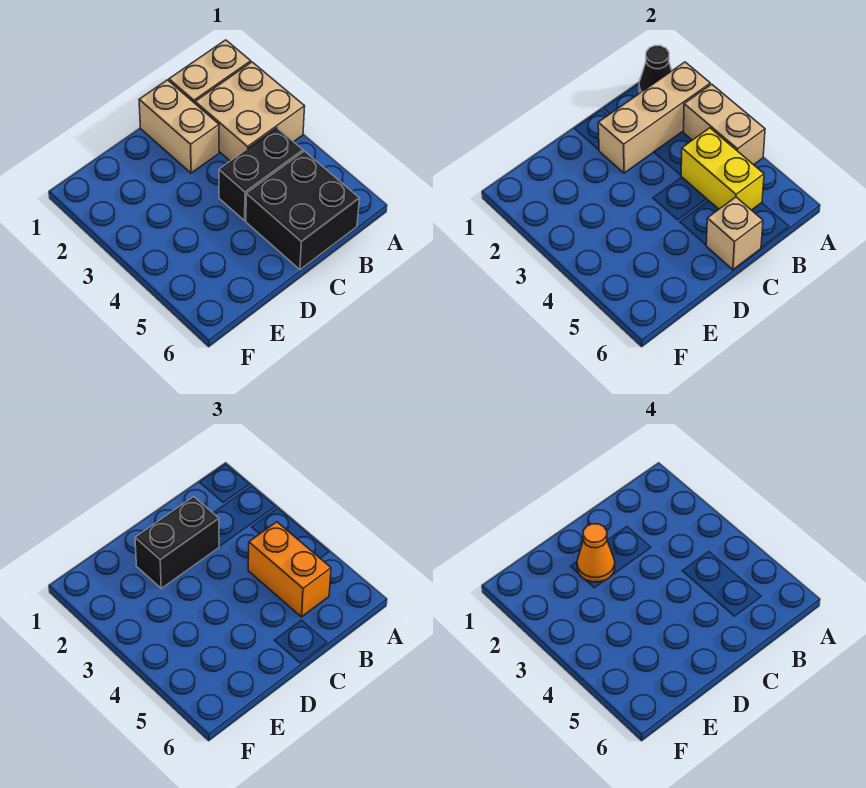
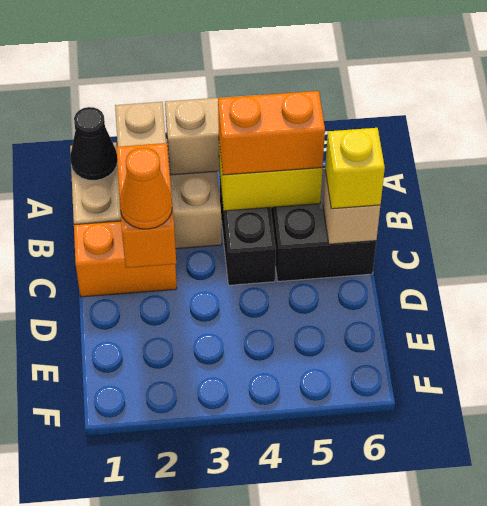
tan brick C1:C2 level 1 -> orange brick C1:C2 level 1
black brick C2:D2 level 3 -> orange brick C2:D2 level 3
none -> yellow brick C6 level 3

